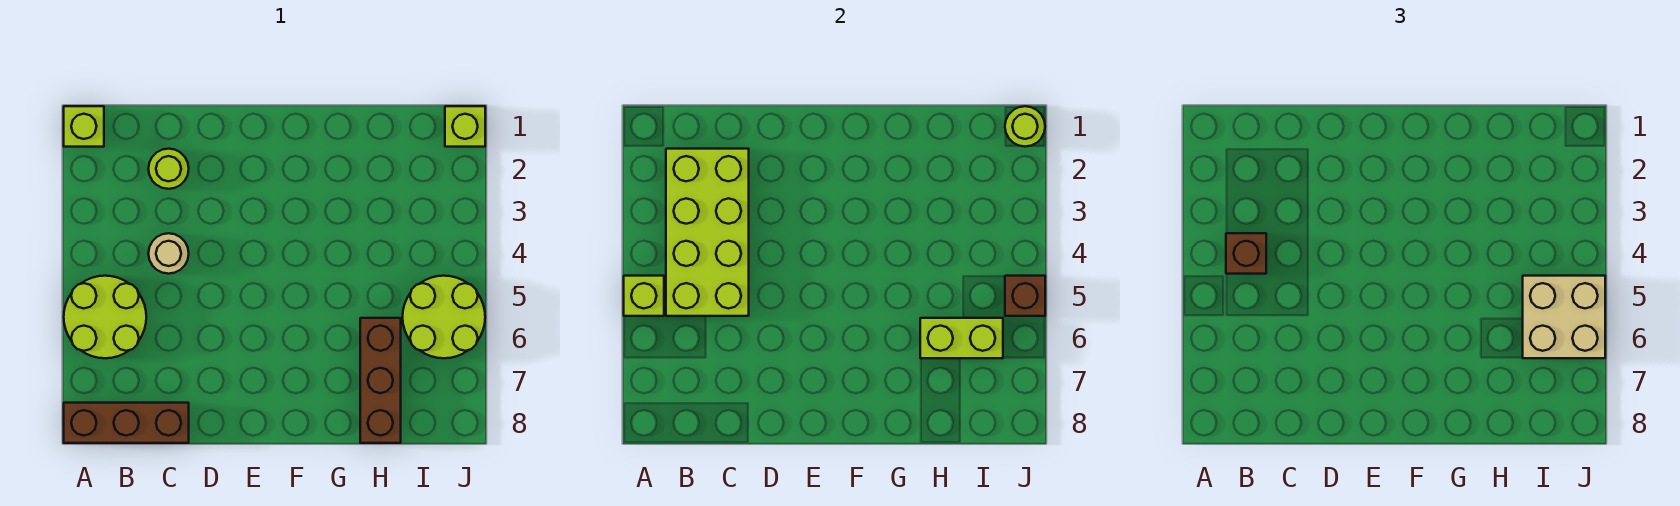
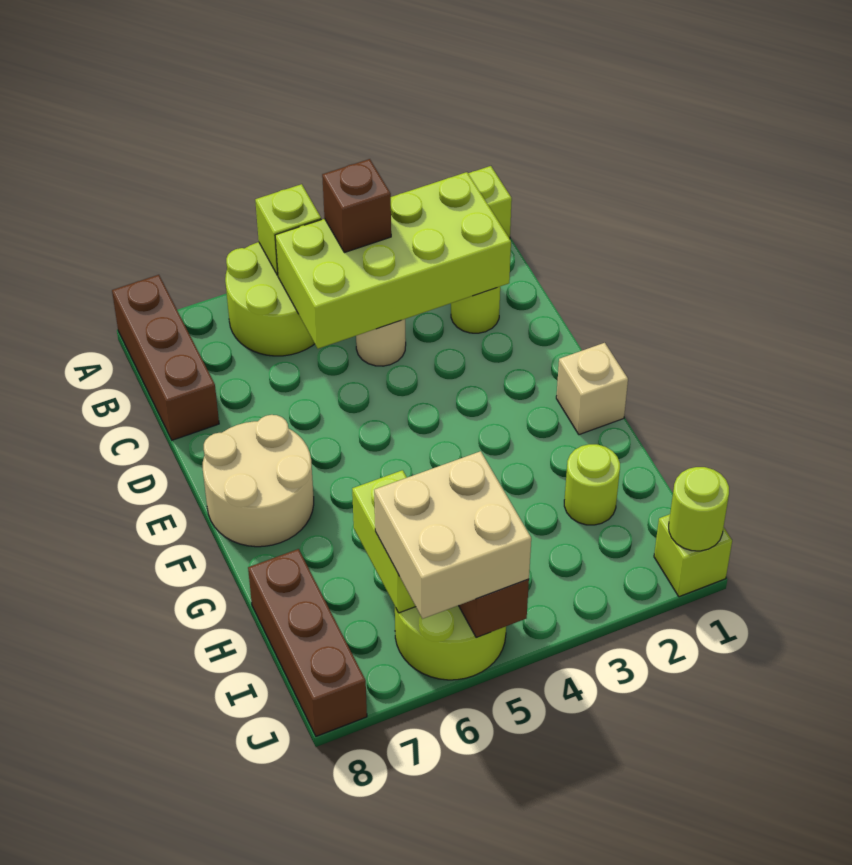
none -> tan round brick E7:F8 level 1
none -> tan brick F1 level 1
none -> lime round brick H2 level 1
brown brick H6:H8 level 1 -> brown brick H8:J8 level 1

